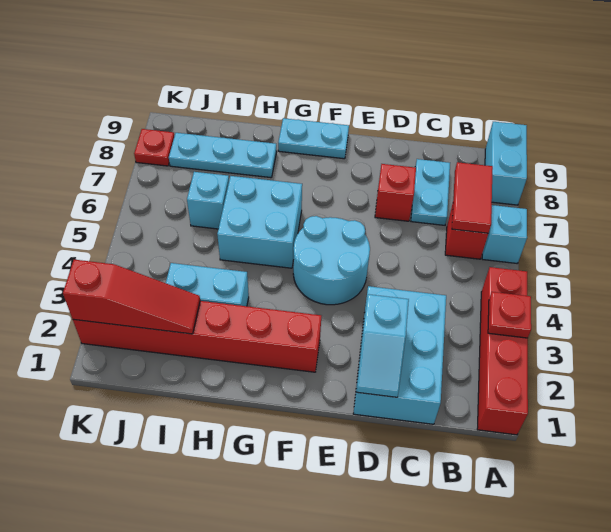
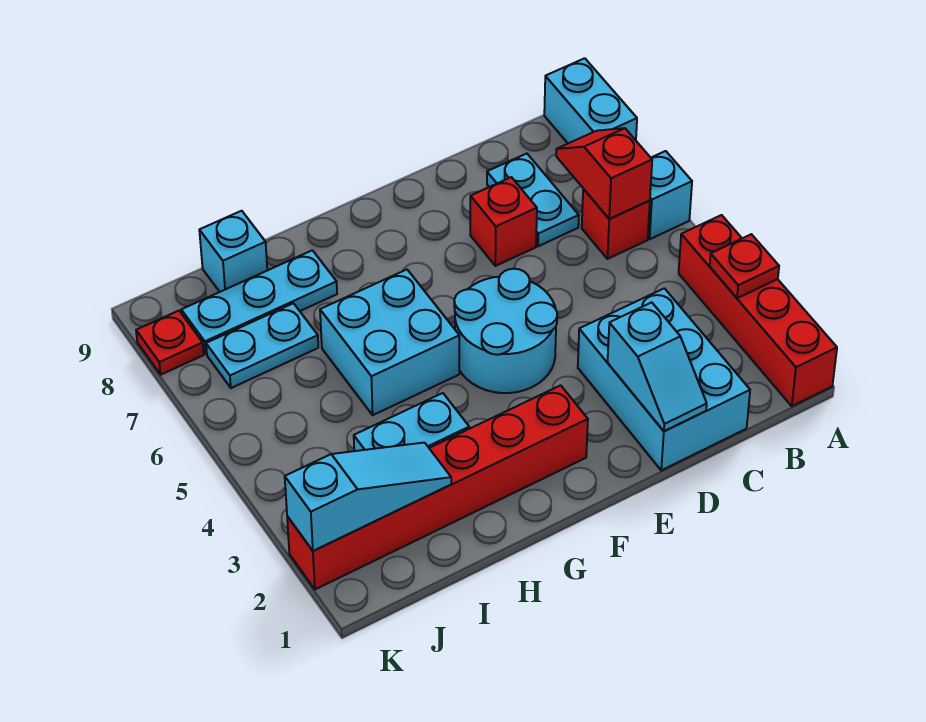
red tile B6:B7 level 2 -> red slope B6:B7 level 2 top 6
cyan plate F9:G9 level 1 -> cyan plate I7:J7 level 1
red slope I2:K2 level 2 top K -> cyan slope I2:K2 level 2 top K
cyan brick I6 level 1 -> cyan brick I9 level 1

